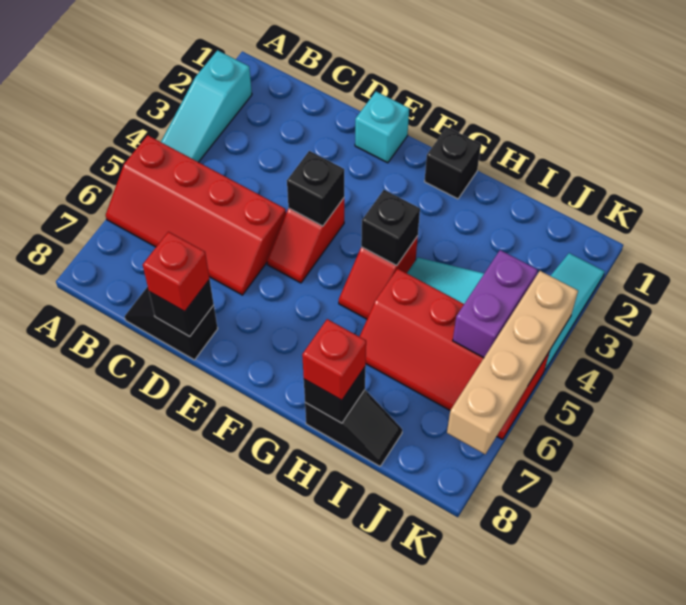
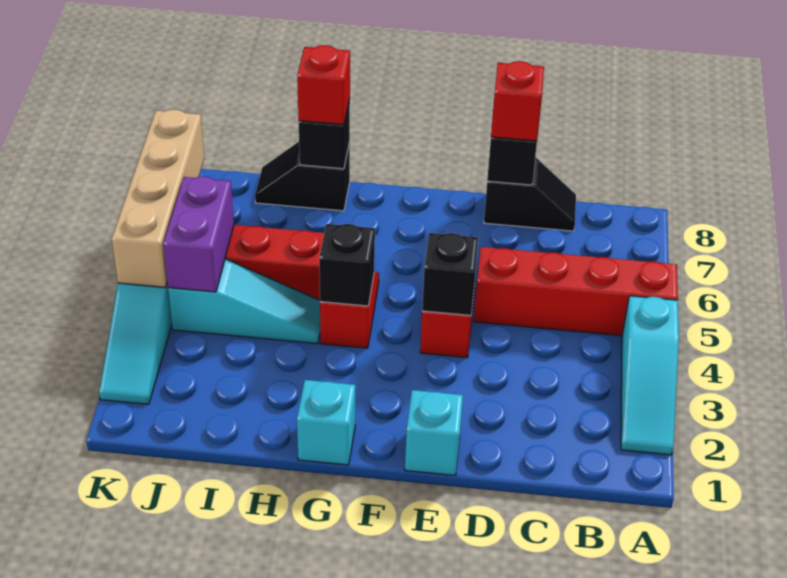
cyan slope A2:A4 level 1 top 2 -> cyan slope A2:A4 level 1 top 4
black brick G1 level 1 -> cyan brick G1 level 1

